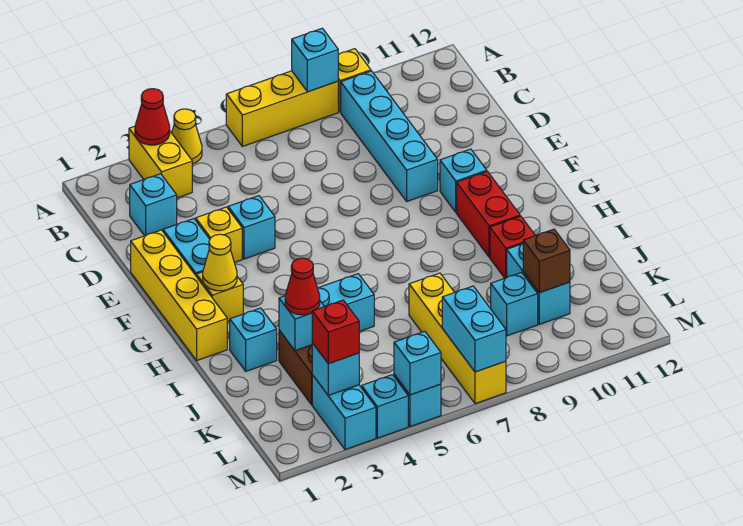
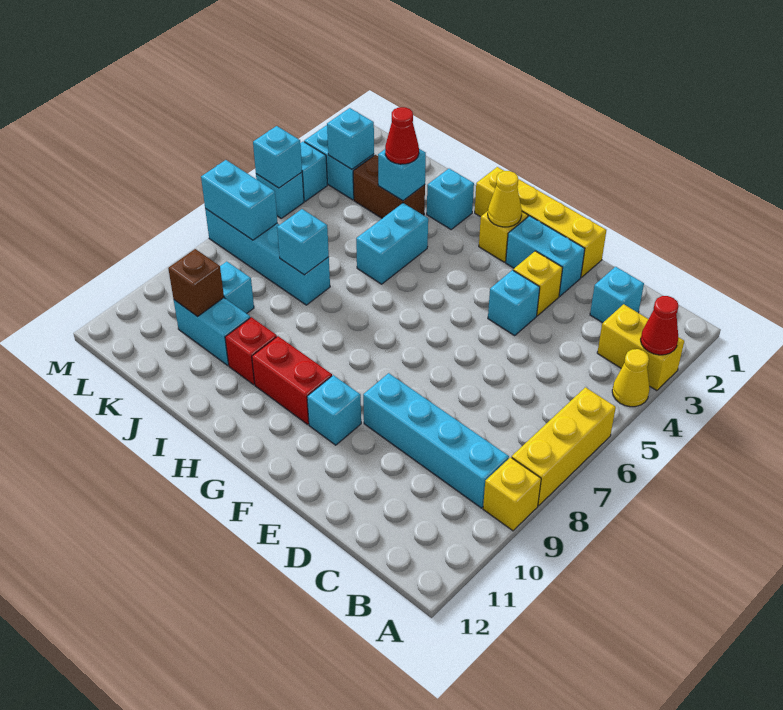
cyan brick A8 level 2 -> cyan brick J7 level 2
yellow brick J7:M7 level 1 -> cyan brick J7:M7 level 1
red brick L3 level 3 -> none

